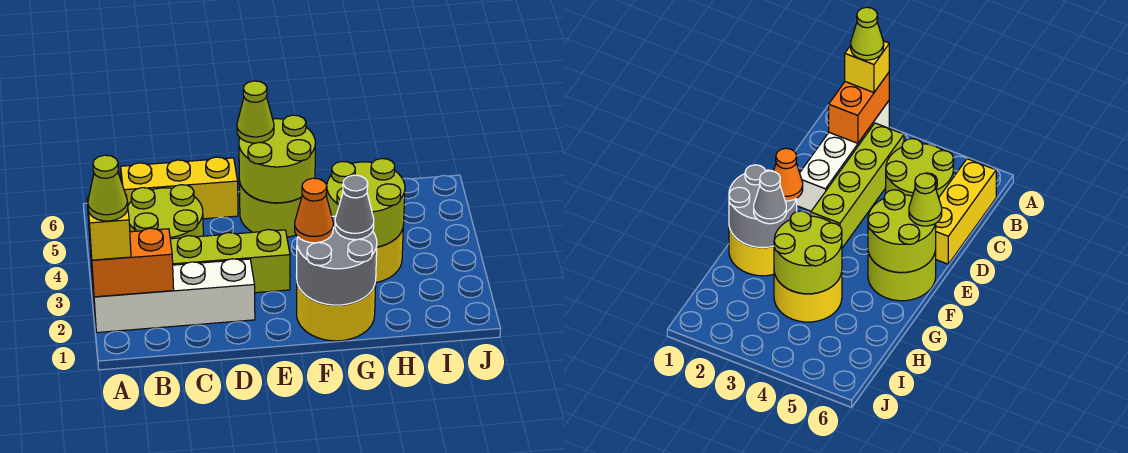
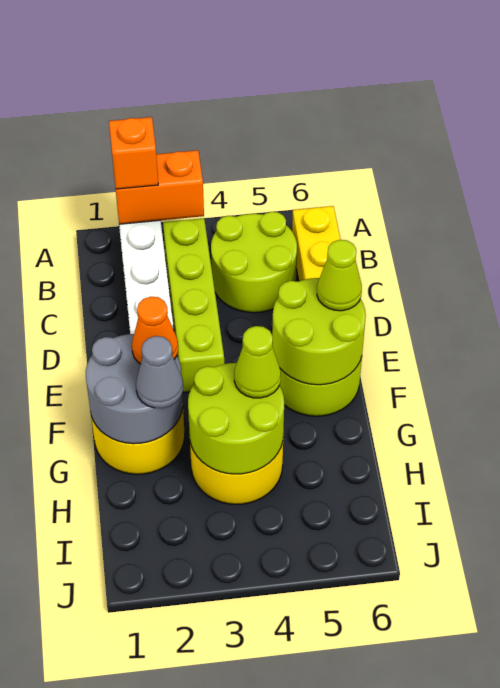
orange brick A2:B2 level 2 -> orange brick A2:A3 level 2
yellow brick A2 level 3 -> orange brick A2 level 3
lime cone A2 level 4 -> lime cone G4 level 3

